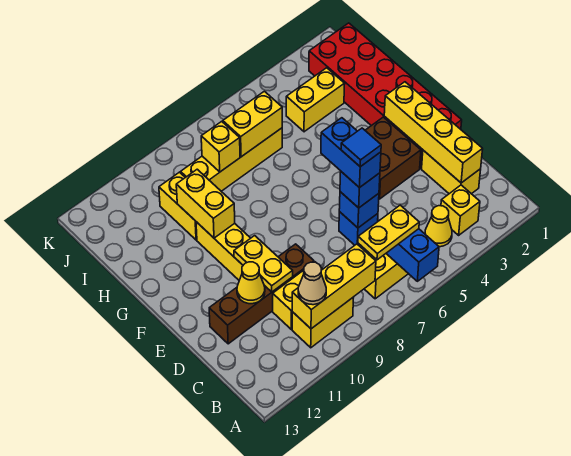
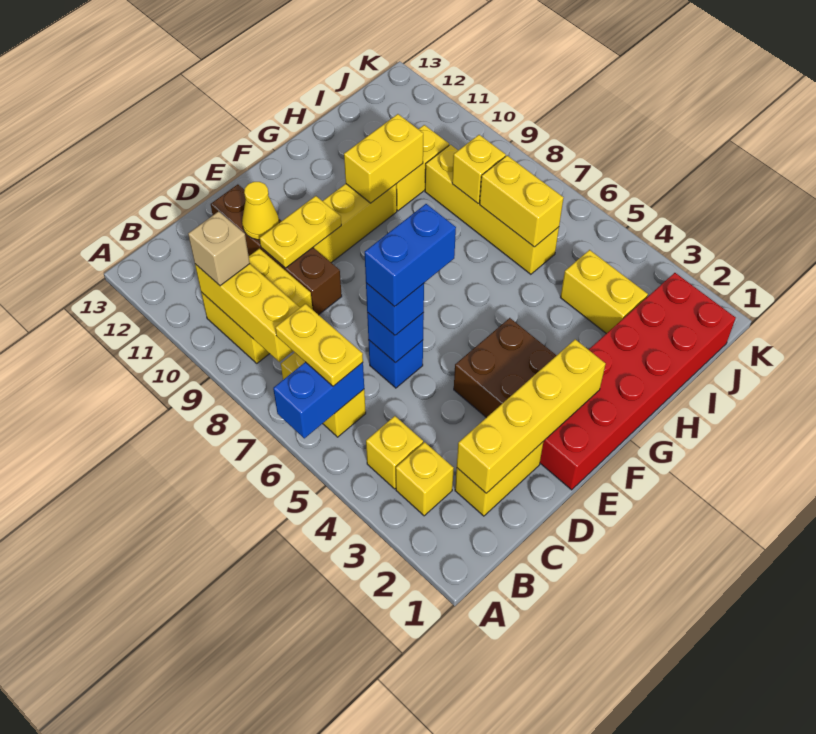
yellow cone B4 level 1 -> yellow brick B4 level 1
tan cone B10 level 3 -> tan brick B10 level 3
blue tile D6 level 5 -> none

